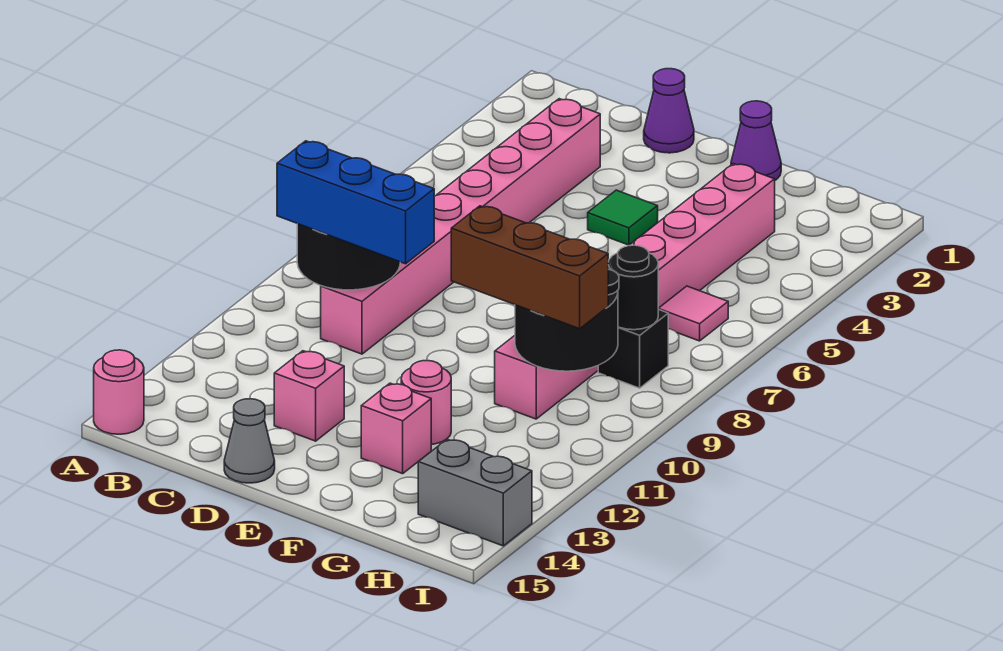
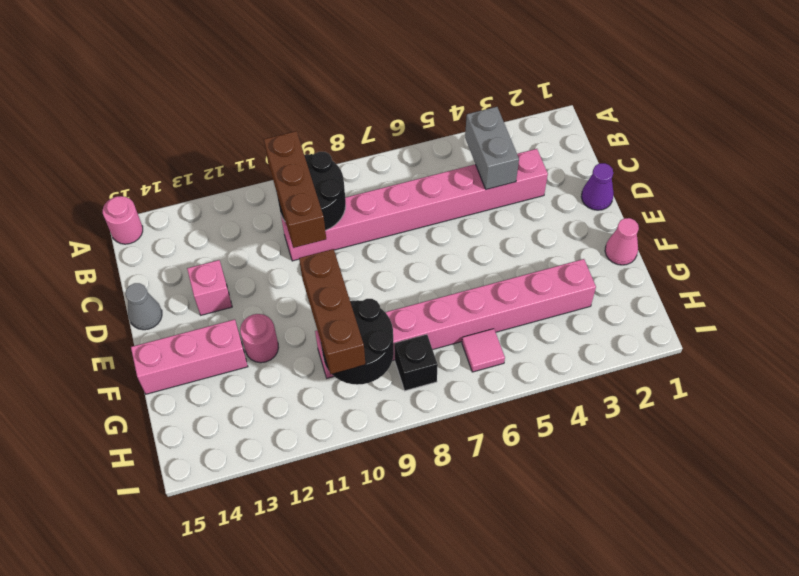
blue brick B10:D10 level 3 -> brown brick B10:D10 level 3
green tile E4 level 1 -> none
purple cone F1 level 1 -> pink cone F1 level 1
pink brick F13 level 1 -> pink brick F13:F15 level 1
black round brick H8 level 2 -> none
grey brick H14:I14 level 1 -> grey brick B4:C4 level 2

